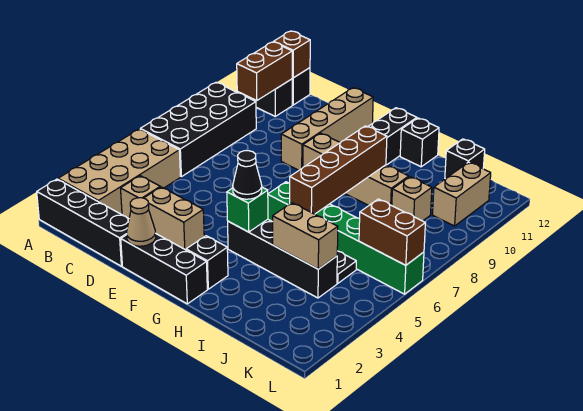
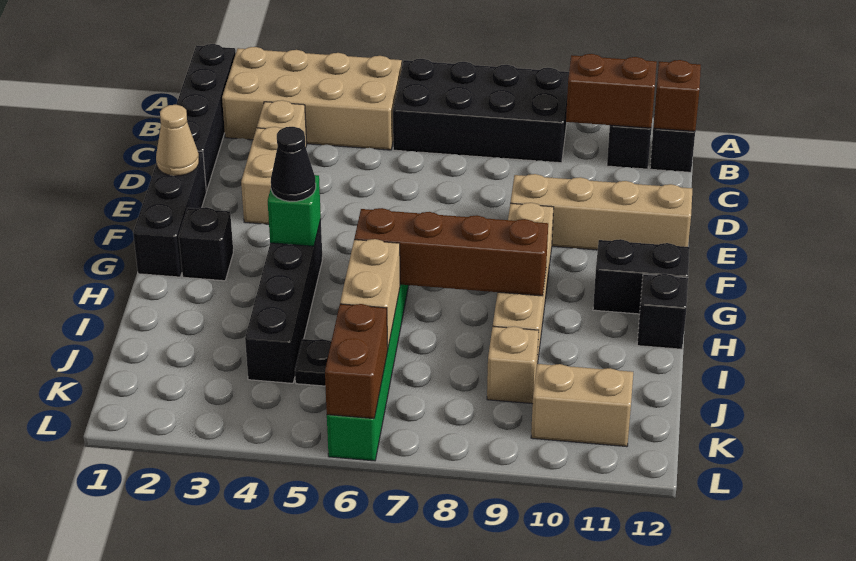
tan brick I4:J4 level 2 -> tan brick I6:J6 level 2
black brick J12 level 1 -> none

